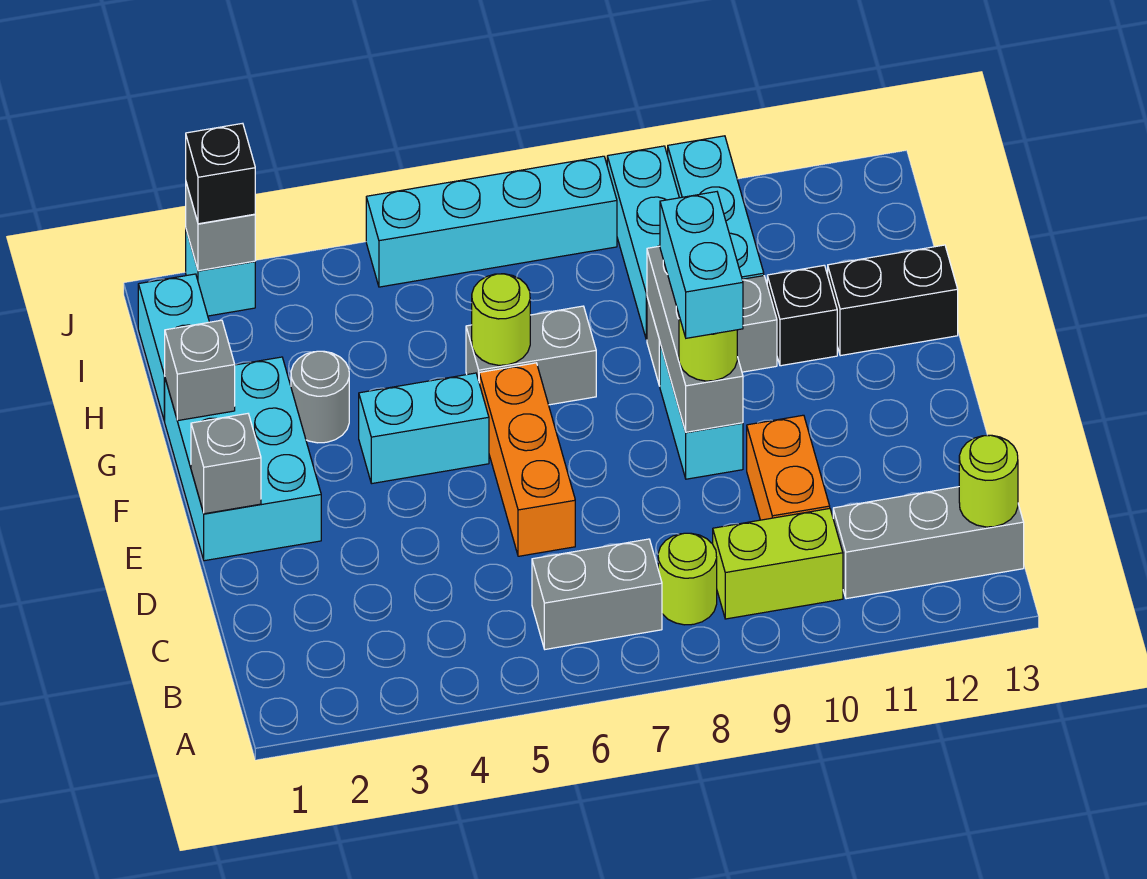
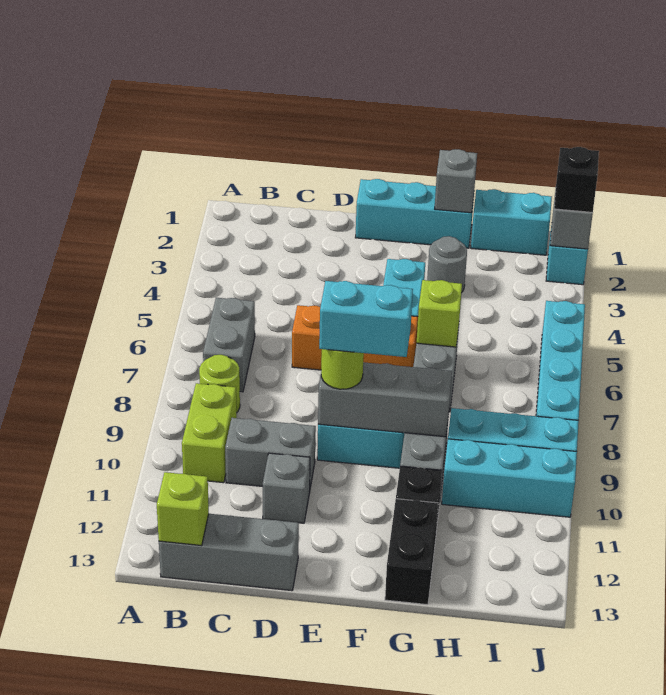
grey brick B11:B13 level 1 -> grey brick B13:D13 level 1
lime round brick B13 level 2 -> lime brick B13 level 2
orange brick C10:D10 level 1 -> grey brick C10:D10 level 1
cyan brick E1:G2 level 1 -> cyan brick E1:G1 level 1
grey brick E1 level 2 -> grey brick D11 level 1
lime round brick G6 level 2 -> lime brick G6 level 2

